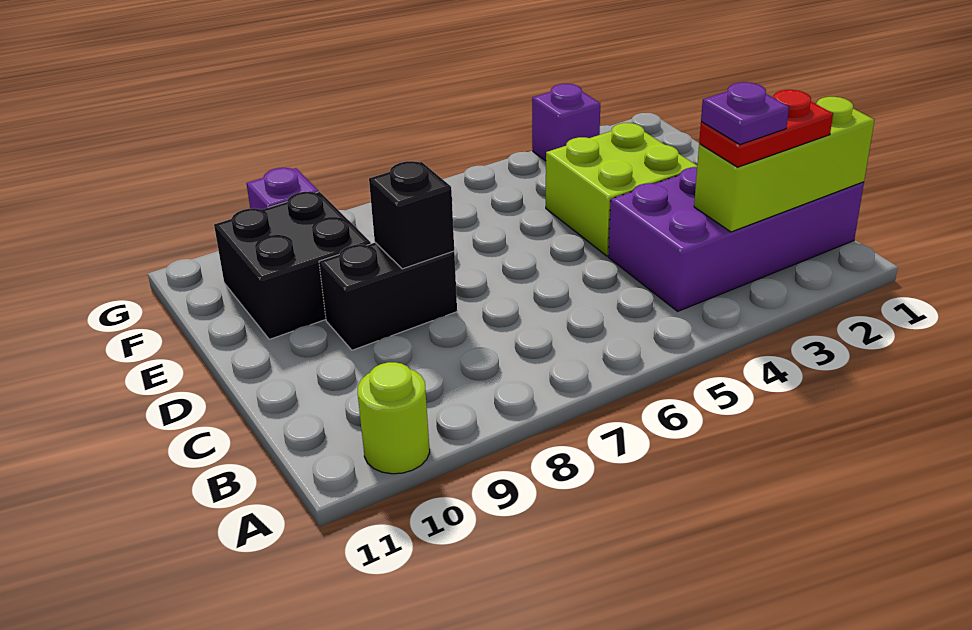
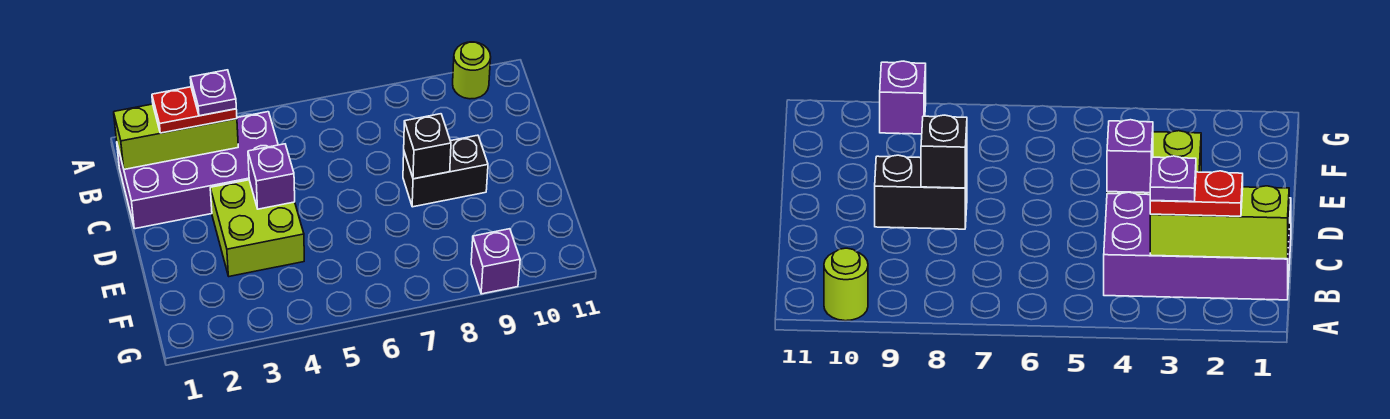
black brick E9:F10 level 1 -> none
purple brick G3 level 1 -> purple brick D4 level 2

